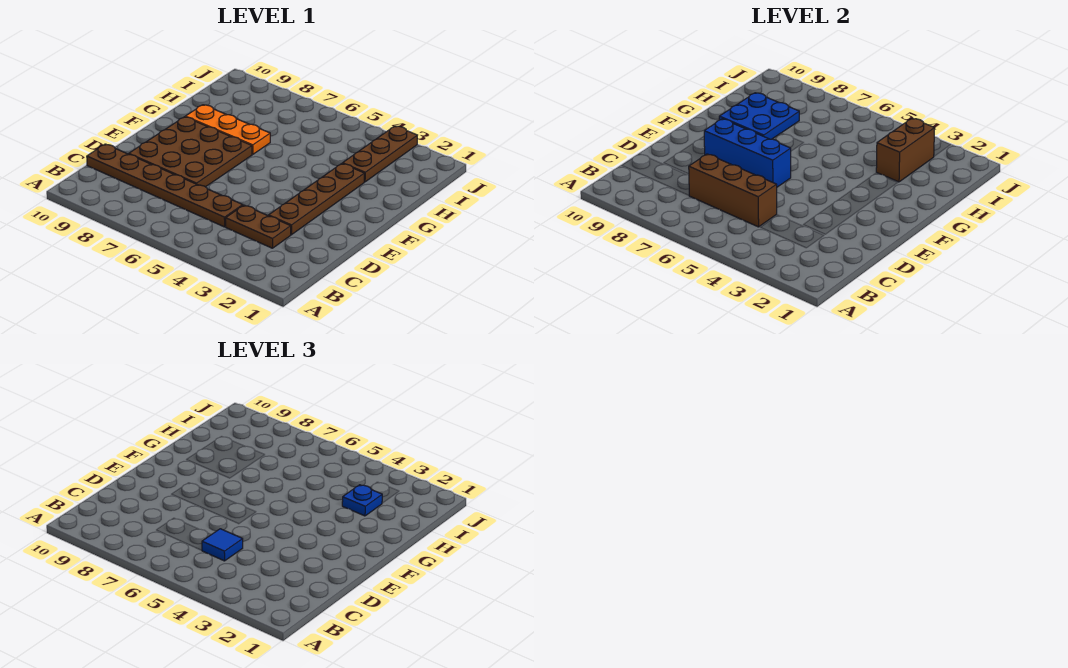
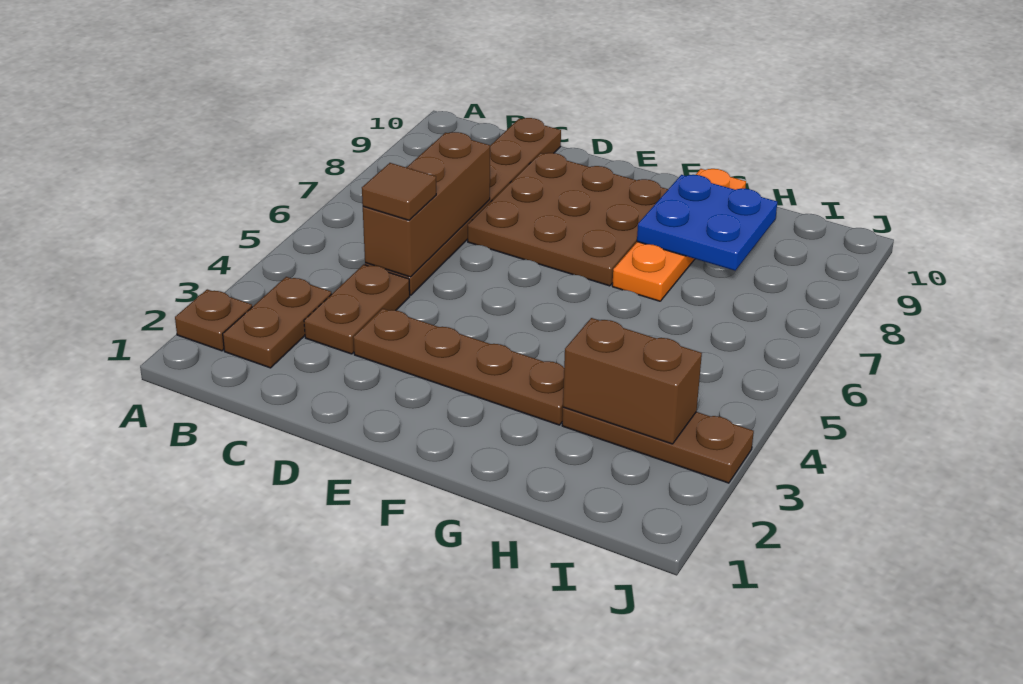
none -> brown plate A2 level 1
none -> brown plate B2:B3 level 1
blue tile C5 level 3 -> brown tile C5 level 3
blue brick E6:E8 level 2 -> none
orange plate G7:G9 level 1 -> orange plate G7:G10 level 1
blue plate H3 level 3 -> none

